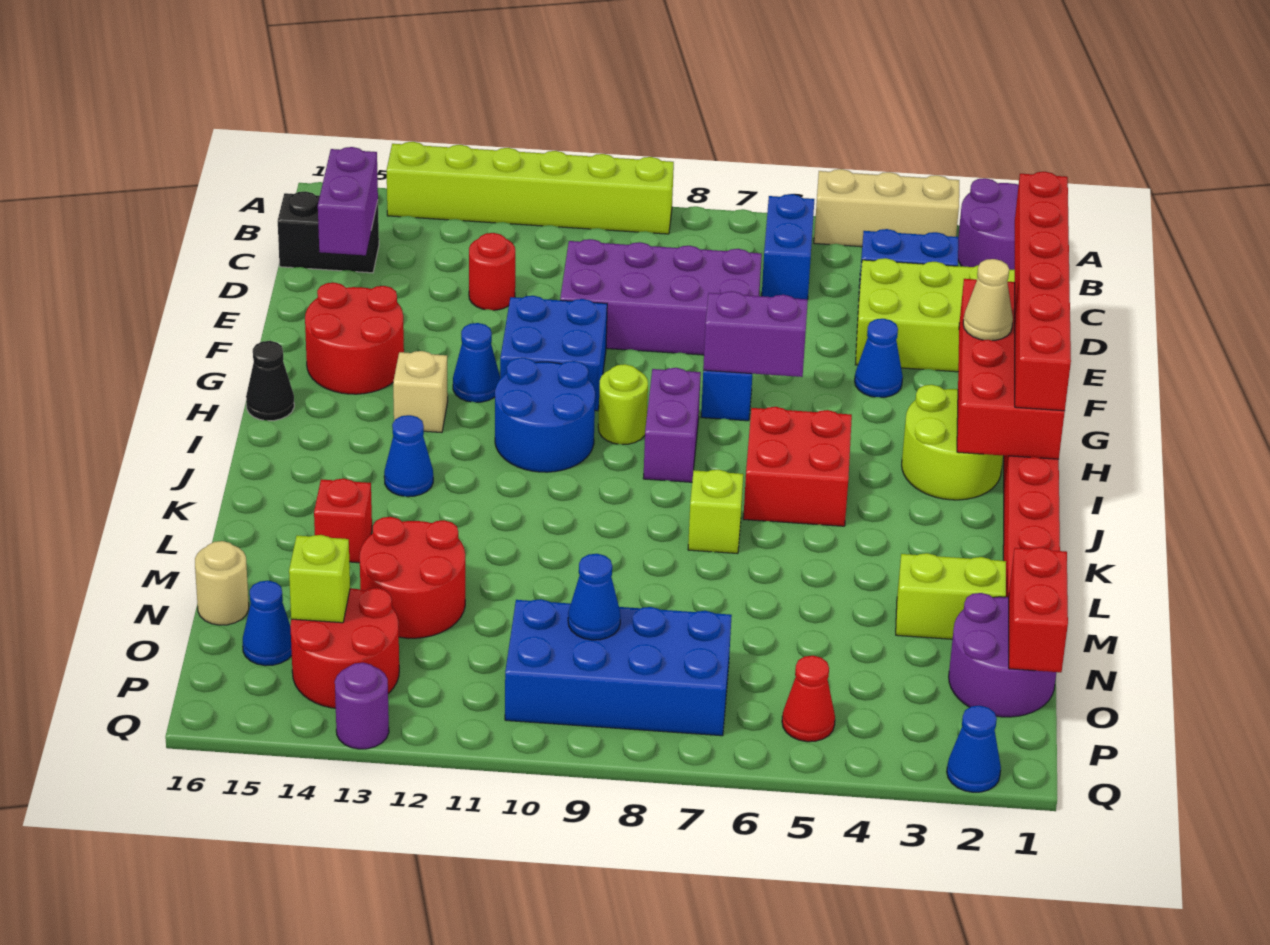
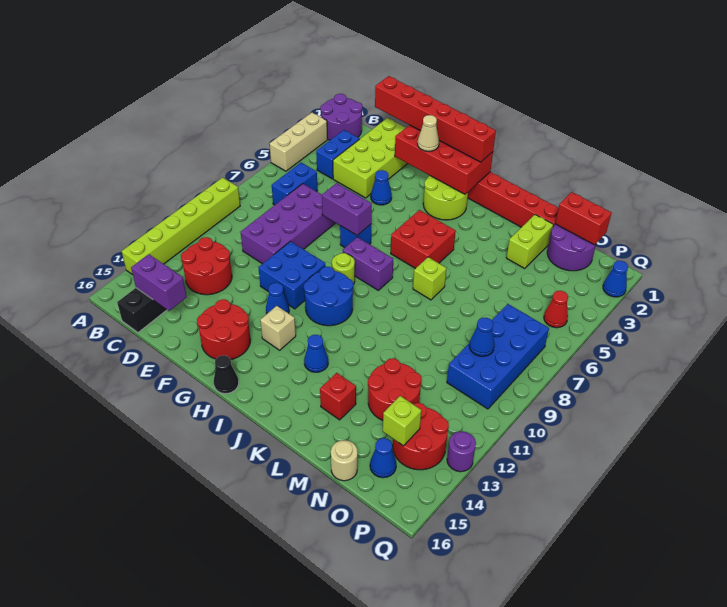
blue brick B6:C6 level 1 -> blue brick C6:C7 level 1
red round brick D12 level 1 -> red round brick C12:D13 level 1
purple brick G6:G7 level 2 -> purple brick F7:G7 level 2

